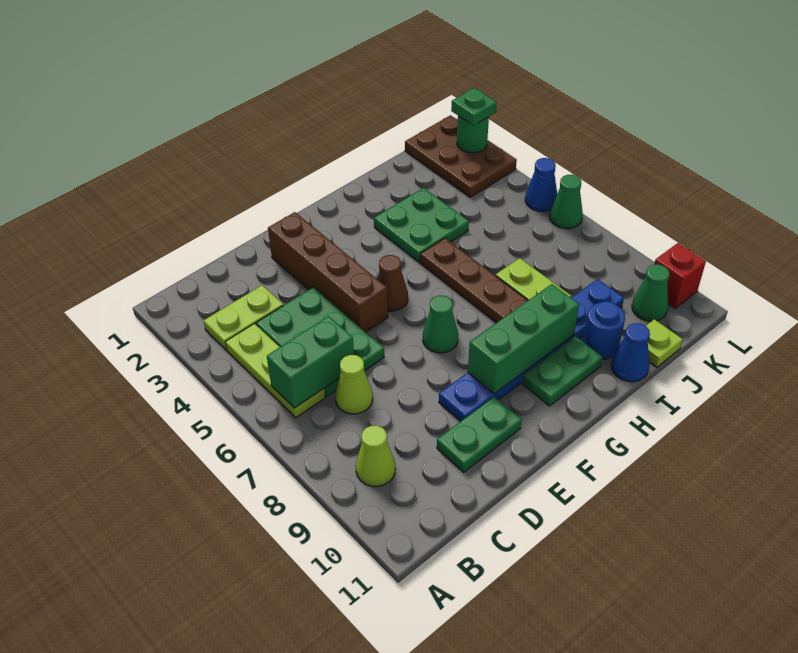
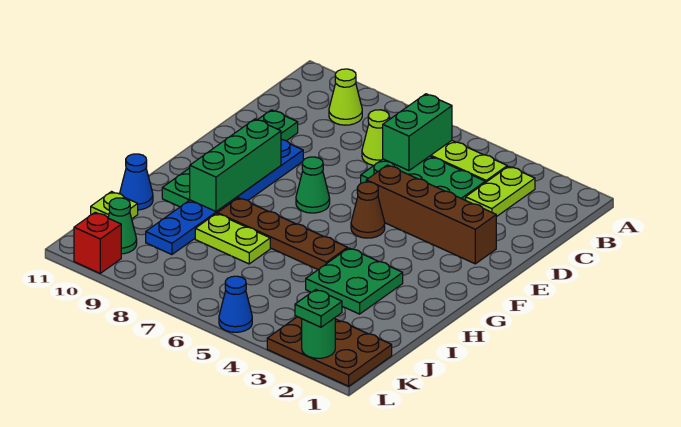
blue round brick I10 level 1 -> none
green cone L6 level 1 -> none

